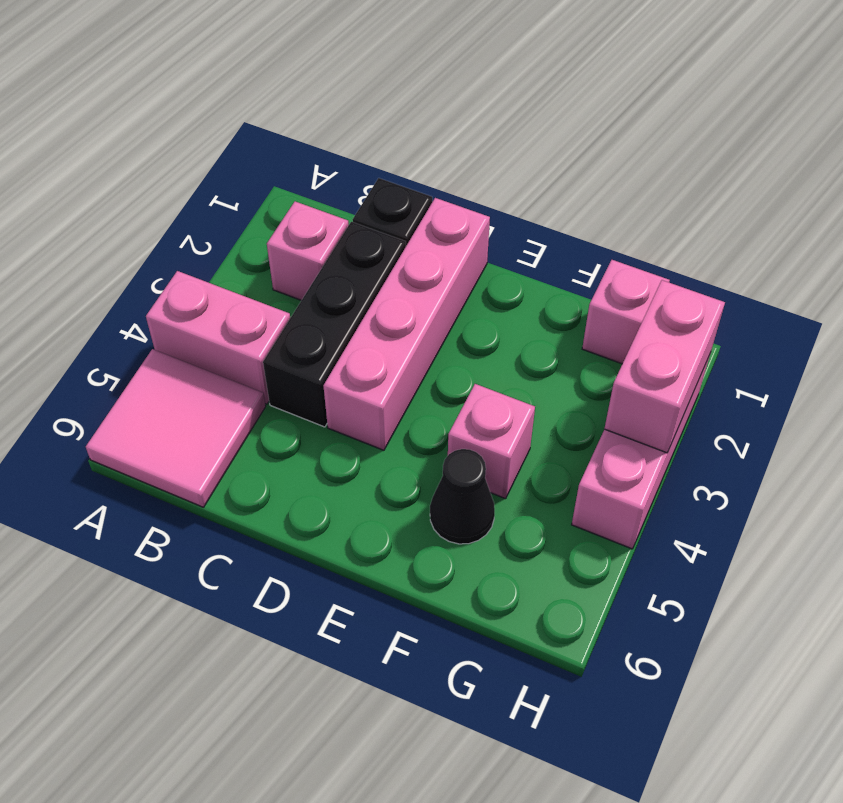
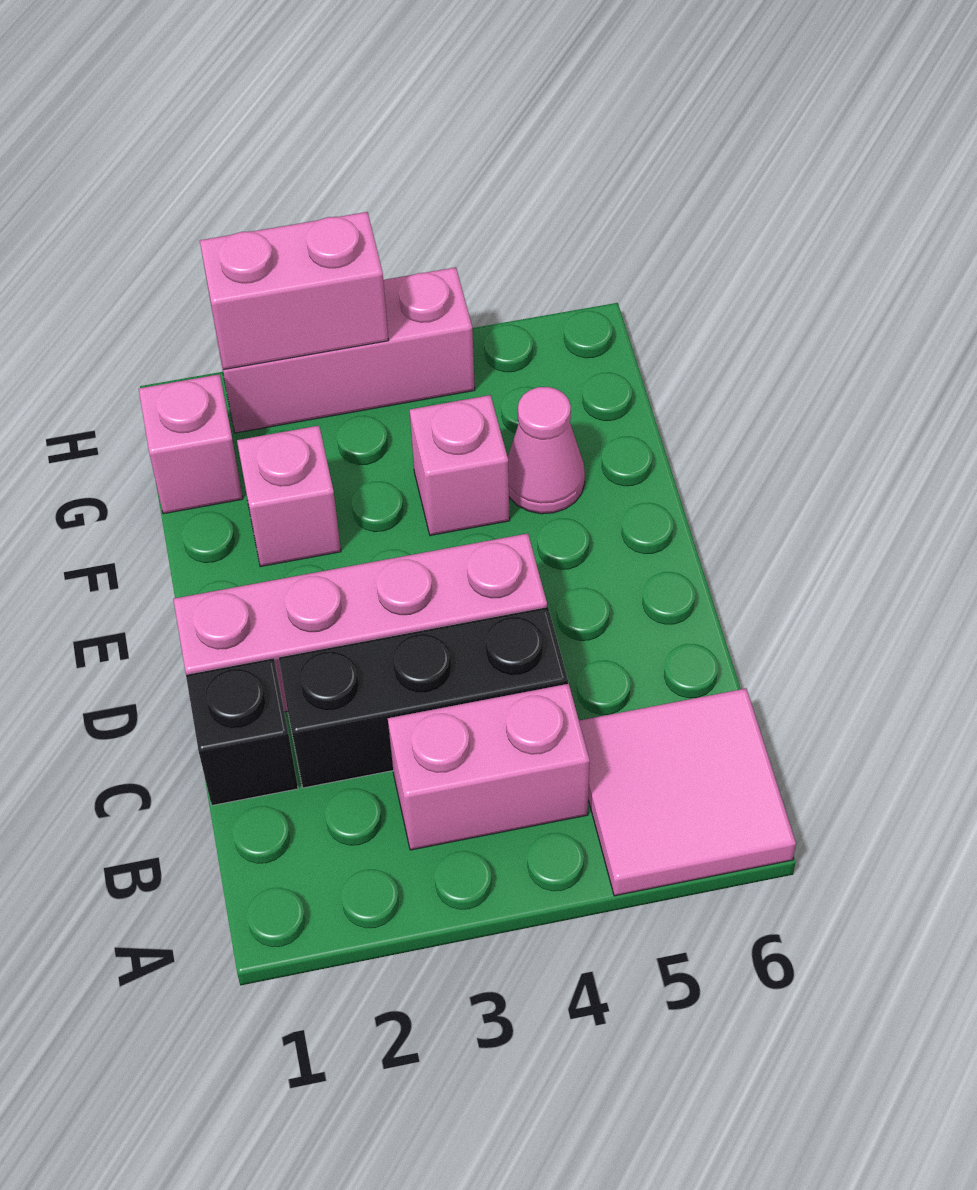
pink brick A4:B4 level 1 -> pink brick B3:B4 level 1
pink brick B2 level 1 -> pink brick F2 level 1
black cone F5 level 1 -> pink cone F5 level 1

